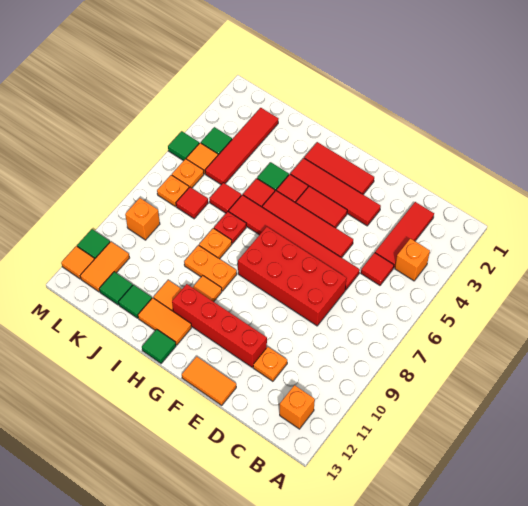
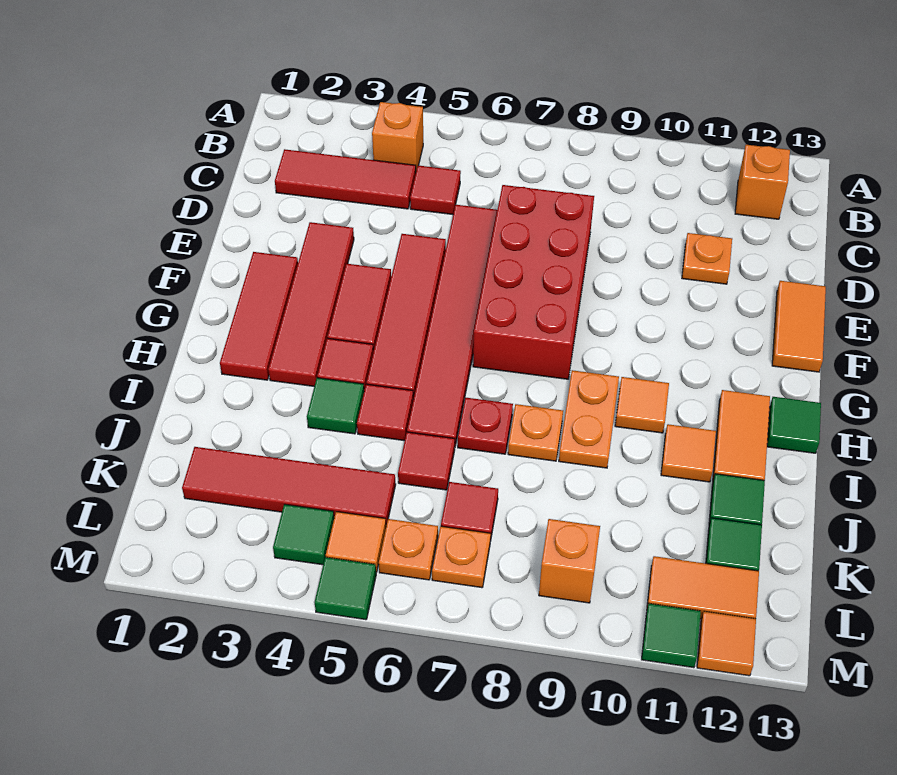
red brick E11:H11 level 1 -> none

